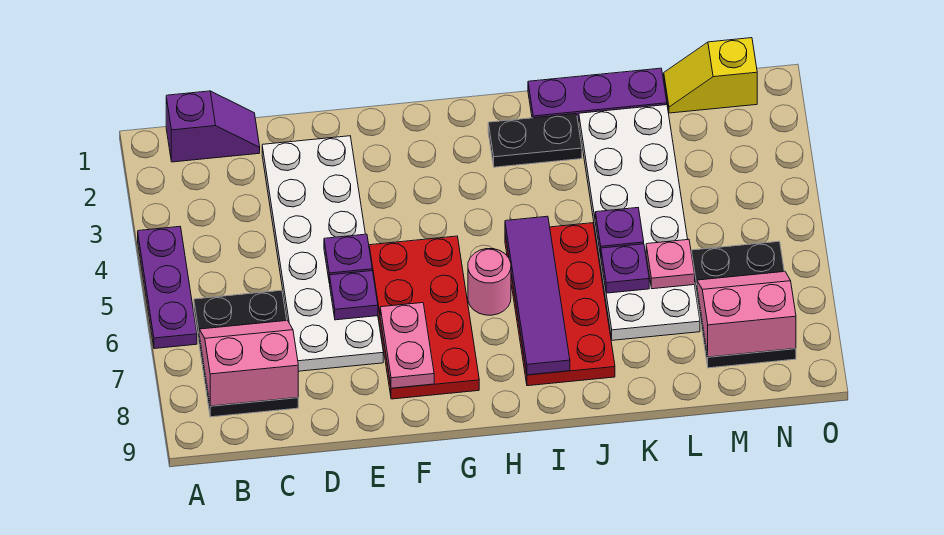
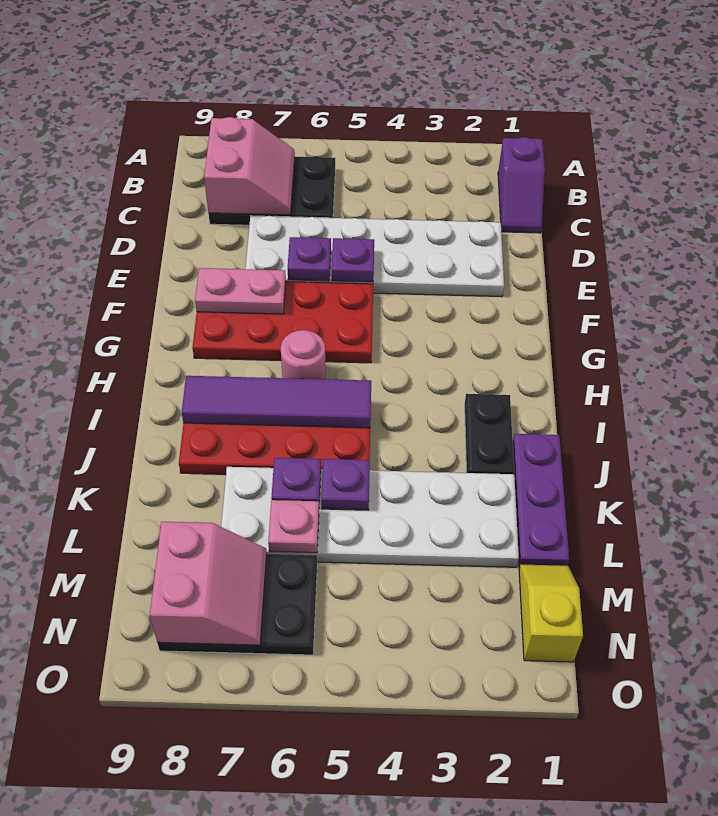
purple plate A4:A6 level 1 -> none

